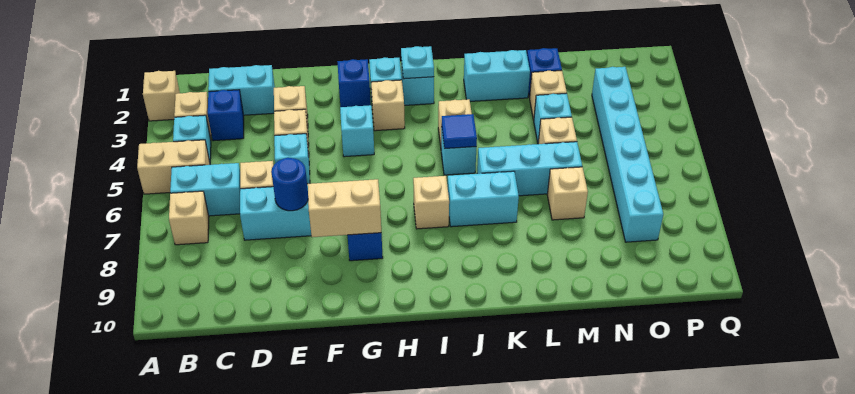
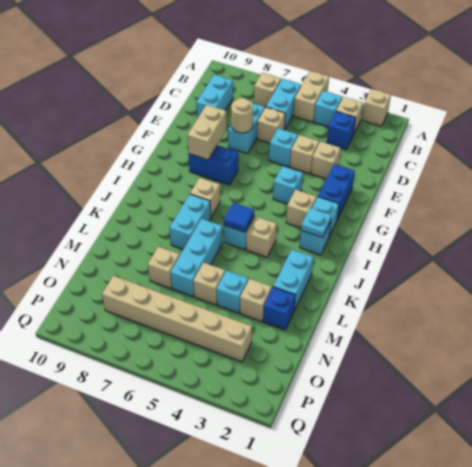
cyan brick C2:D2 level 1 -> cyan brick C9:D9 level 1
blue round brick E7 level 2 -> tan round brick E7 level 2
blue brick G2 level 1 -> blue brick F2:G2 level 1
cyan brick O3:O8 level 1 -> tan brick O3:O8 level 1

